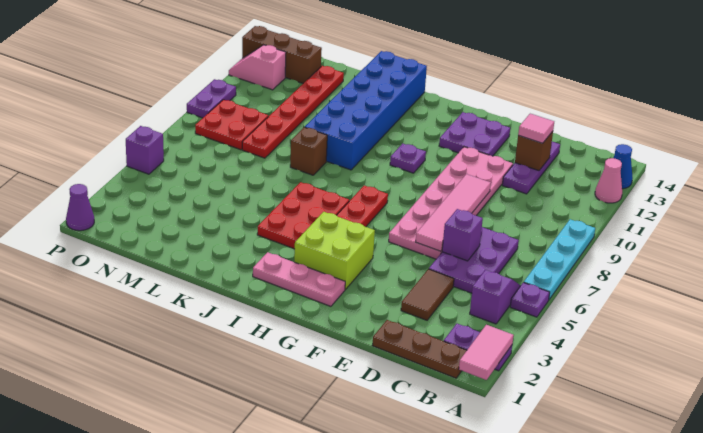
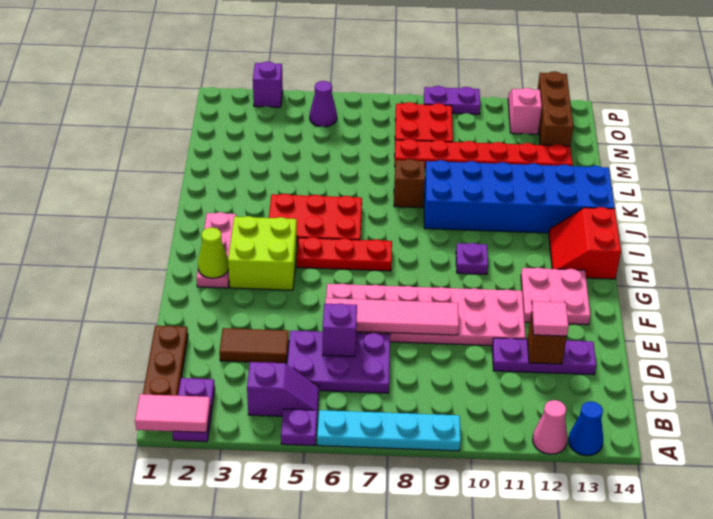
purple plate F12:G13 level 1 -> pink plate F12:G13 level 1
none -> lime cone G2 level 2
none -> red slope H13:I14 level 1 top 14
purple cone P1 level 1 -> purple cone O5 level 1
purple brick P5 level 1 -> purple brick P3 level 1

